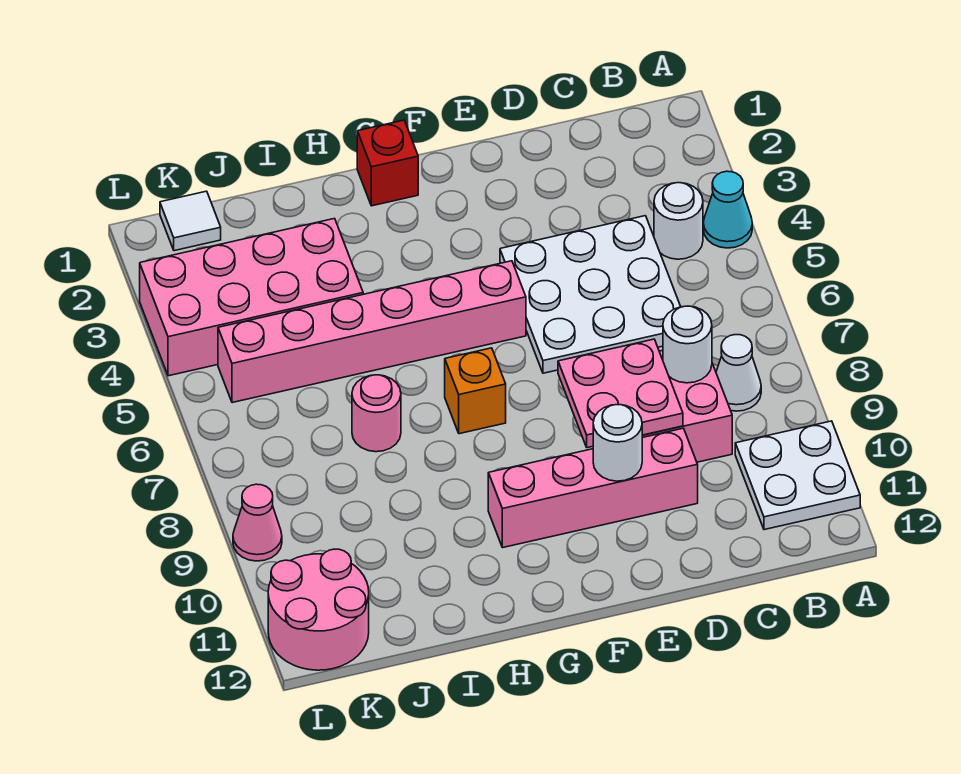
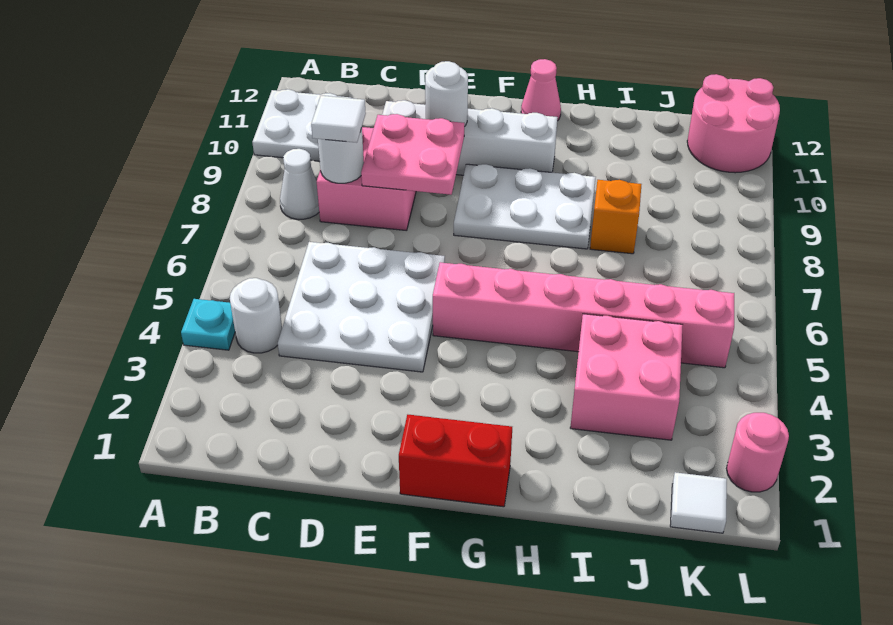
cyan cone A4 level 1 -> cyan plate A4 level 1
none -> white tile C8 level 3
pink brick D10:G10 level 1 -> white brick D10:G10 level 1
none -> white plate F8:H9 level 1
red brick G1 level 1 -> red brick F1:G1 level 1
orange brick G7 level 1 -> orange brick I8 level 1
pink brick I3:L4 level 1 -> pink brick I3:J4 level 1
pink round brick I7 level 1 -> pink round brick L2 level 1
pink cone L9 level 1 -> pink cone G12 level 1

